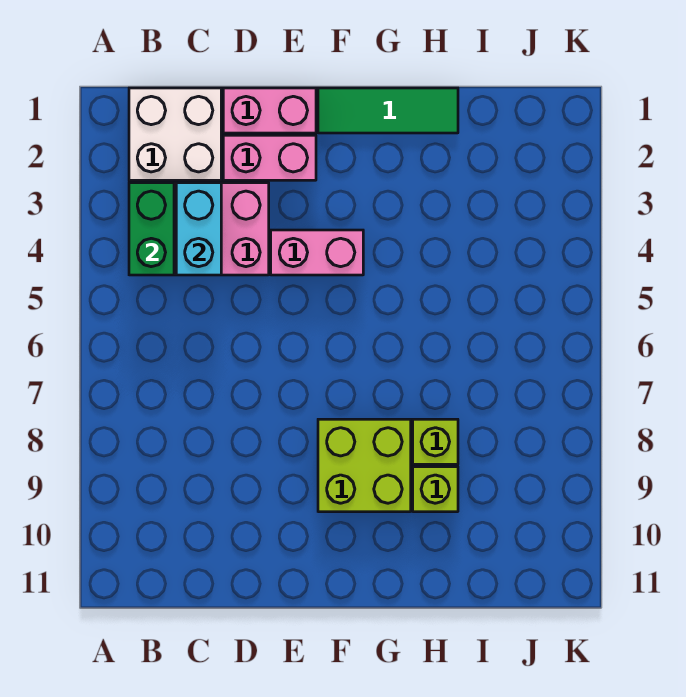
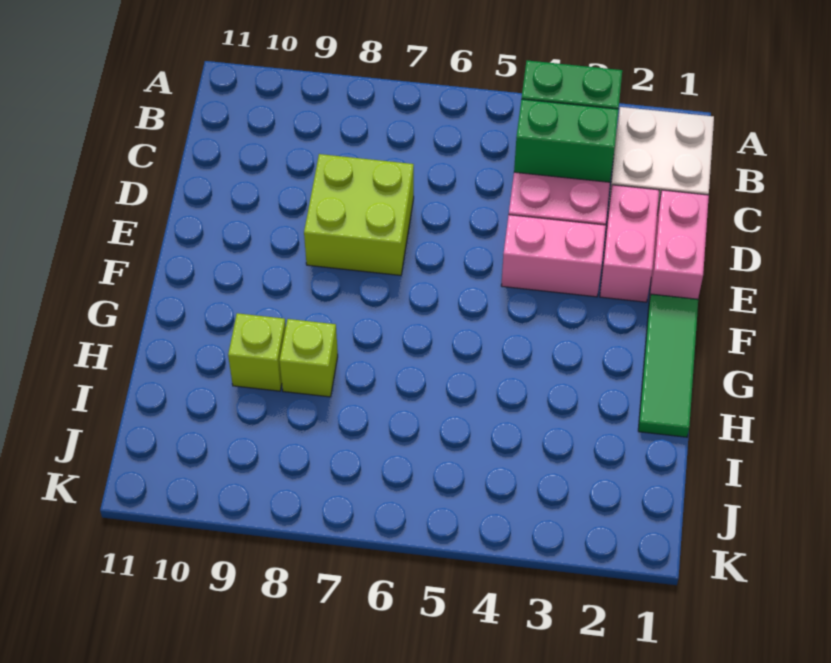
cyan brick C3:C4 level 2 -> green brick C3:C4 level 2
pink brick E4:F4 level 1 -> pink brick E3:E4 level 1
lime brick F8:G9 level 1 -> lime brick D7:E8 level 1

